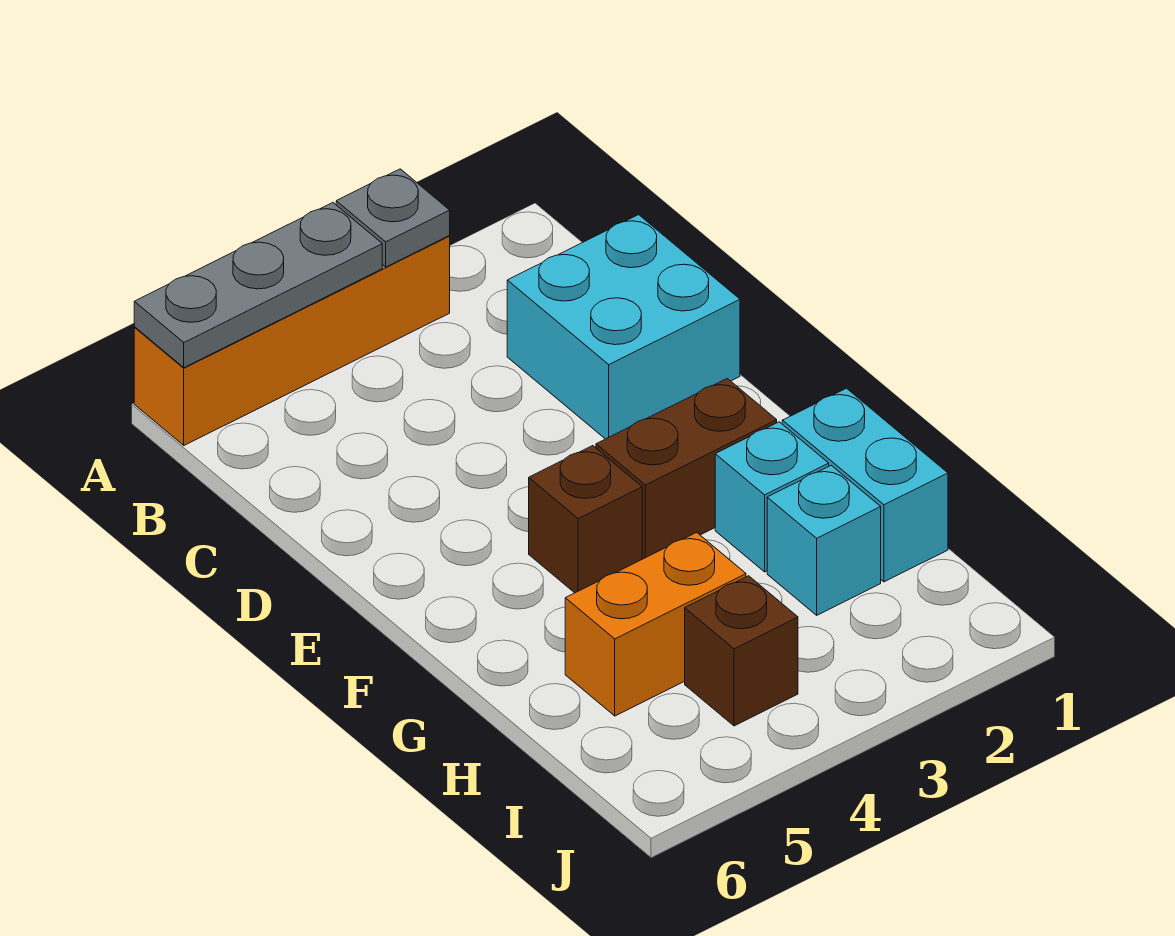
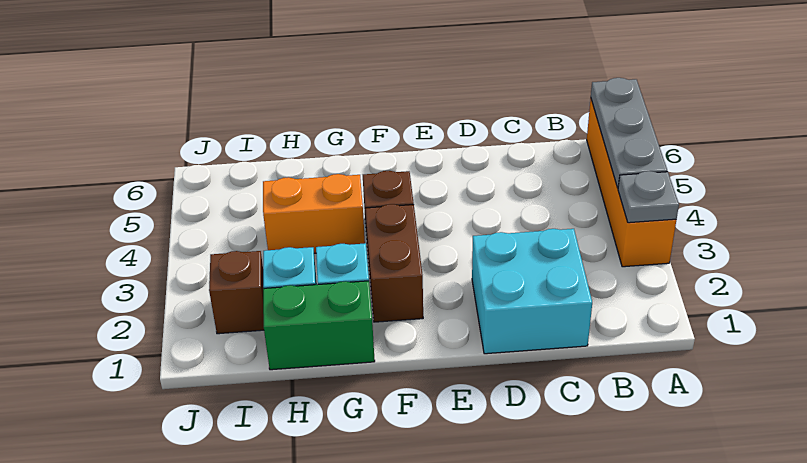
cyan brick G1:H1 level 1 -> green brick G1:H1 level 1
orange brick H4:H5 level 1 -> orange brick G4:H4 level 1
brown brick I4 level 1 -> brown brick I2 level 1

